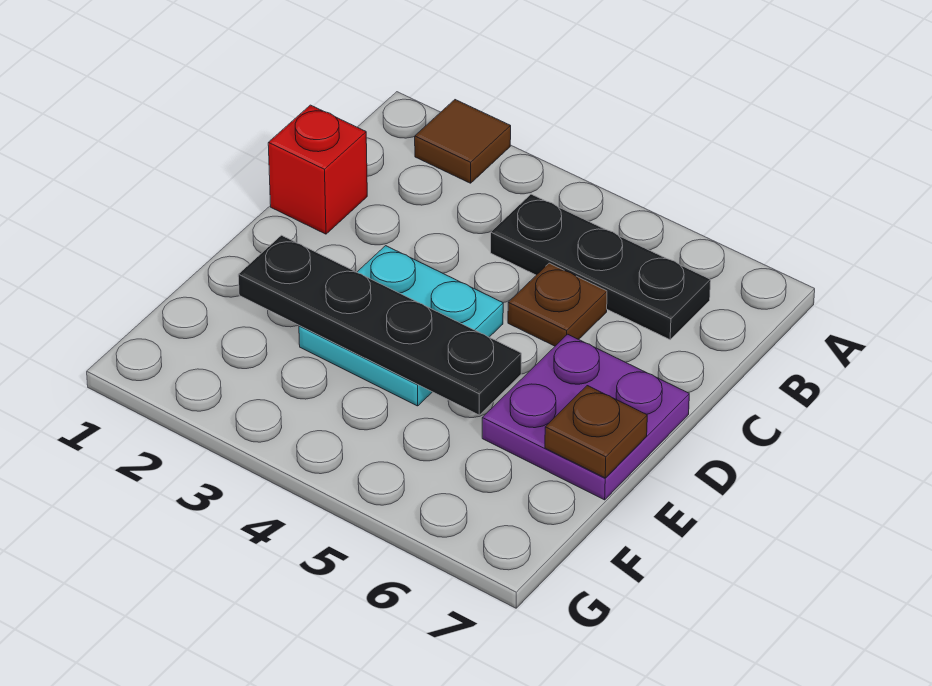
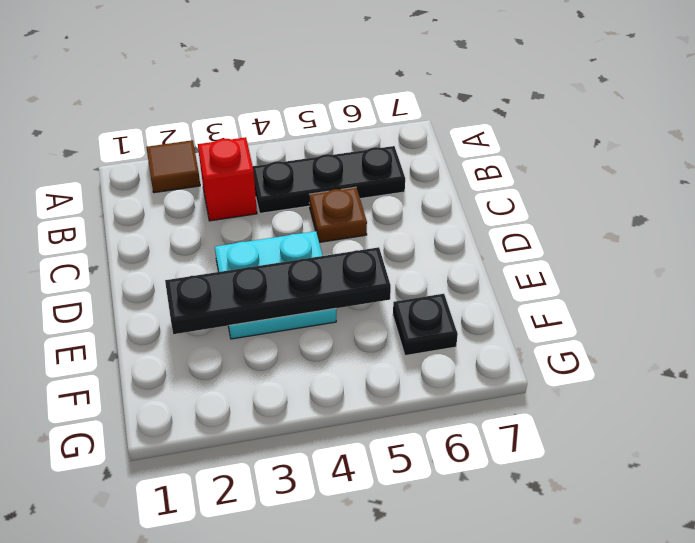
red brick C1 level 1 -> red brick B3 level 1
purple plate D6:E7 level 1 -> none
brown plate E7 level 2 -> none
none -> black plate F6 level 1

